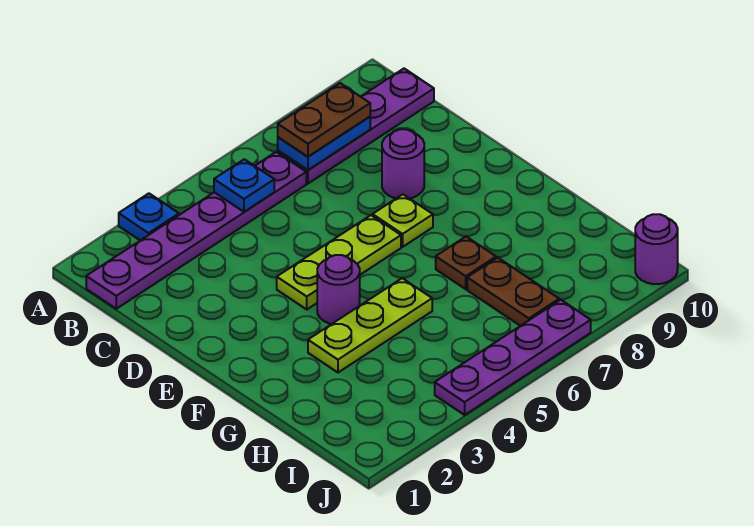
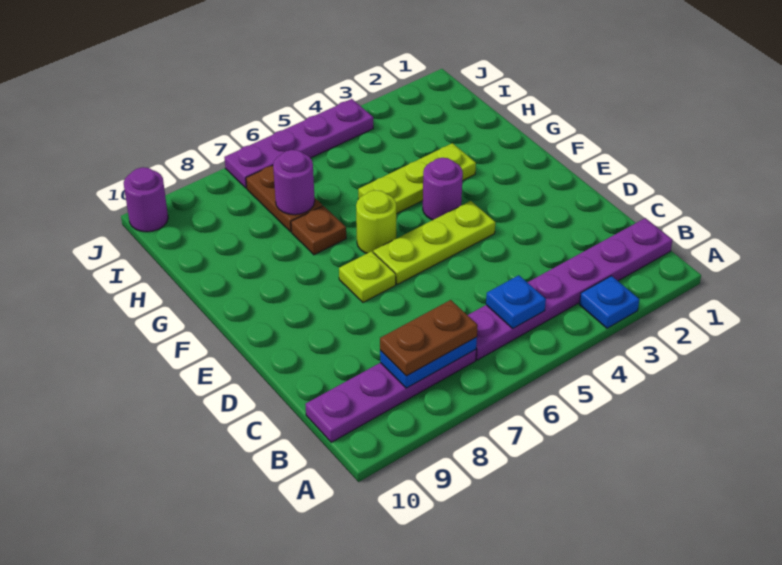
purple round brick D8 level 1 -> purple round brick H7 level 2
none -> lime round brick F6 level 1

